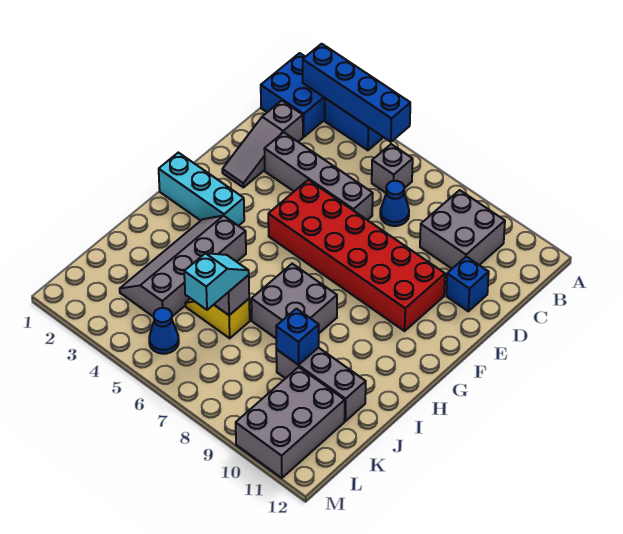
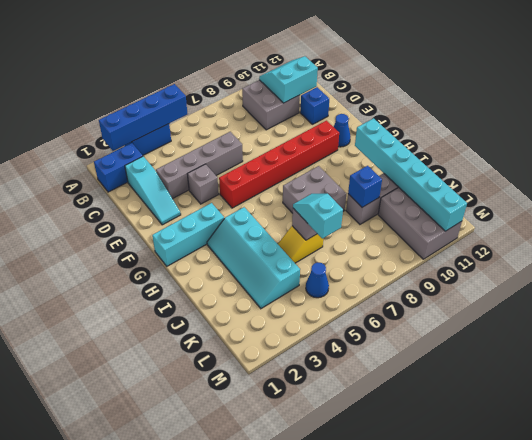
blue brick A1:B2 level 1 -> blue brick B1:B2 level 1
grey brick B6 level 1 -> grey brick E4 level 1
none -> cyan slope B10:C11 level 2 top C
grey slope C2:E2 level 1 top C -> cyan slope C2:E2 level 1 top C
blue cone C7 level 1 -> blue cone F11 level 1
red brick E5:F10 level 1 -> red brick F5:F10 level 1
grey slope H3:K4 level 1 top 4 -> cyan slope H3:K4 level 1 top 4
none -> cyan brick H11:M11 level 2

